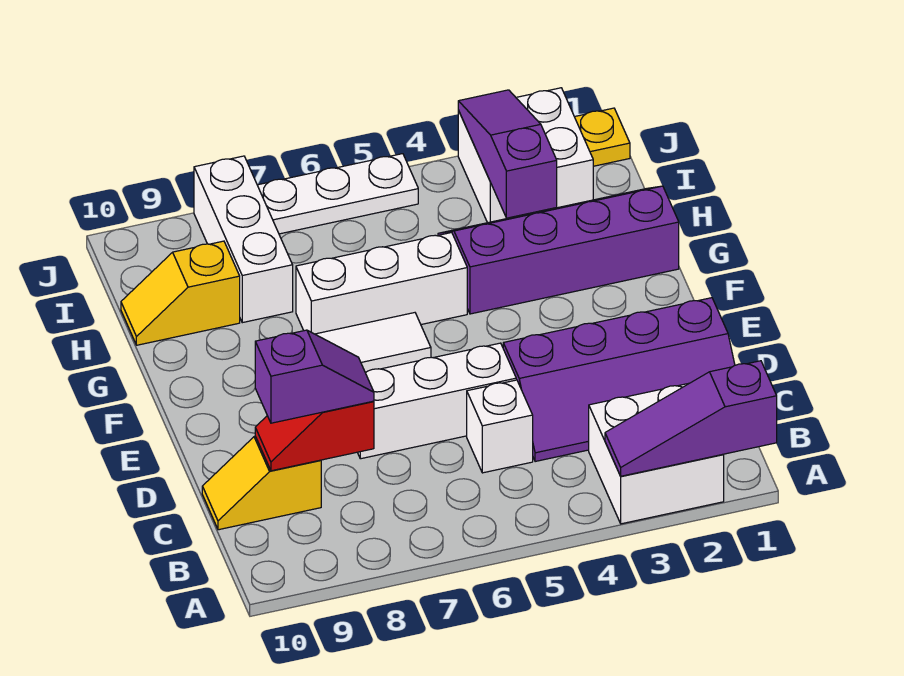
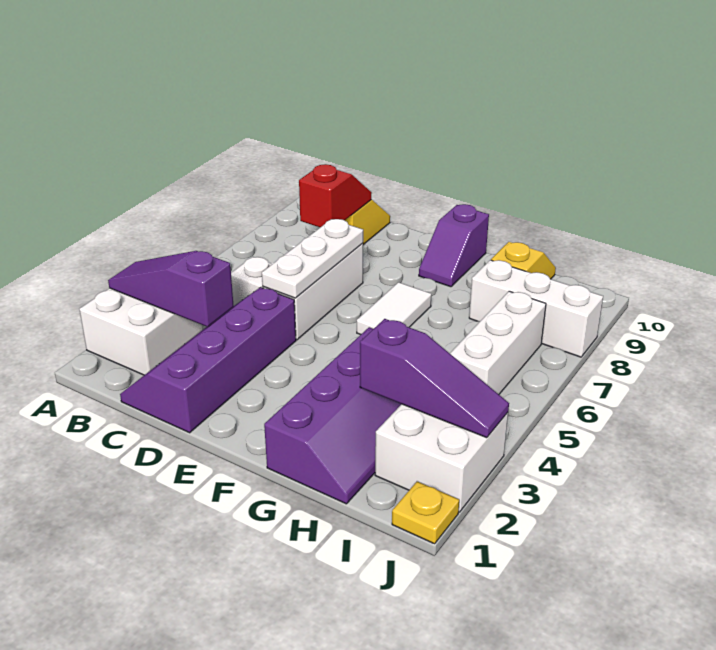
purple slope A1:A3 level 2 top 1 -> purple slope A3:C3 level 2 top C
purple slope C8:C9 level 3 top 9 -> purple slope F9:F10 level 1 top 10
white brick G5:G7 level 1 -> white brick I5:I7 level 1
white plate J5:J7 level 1 -> white plate D5:D7 level 2

